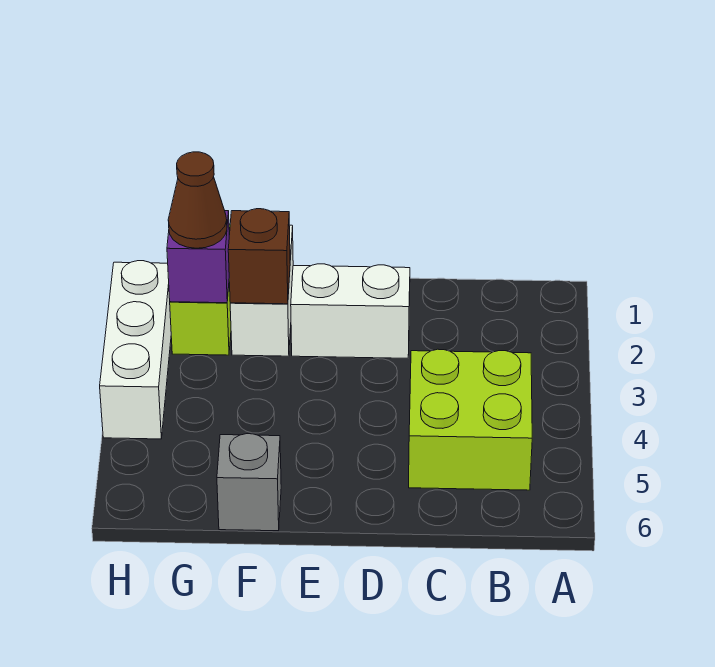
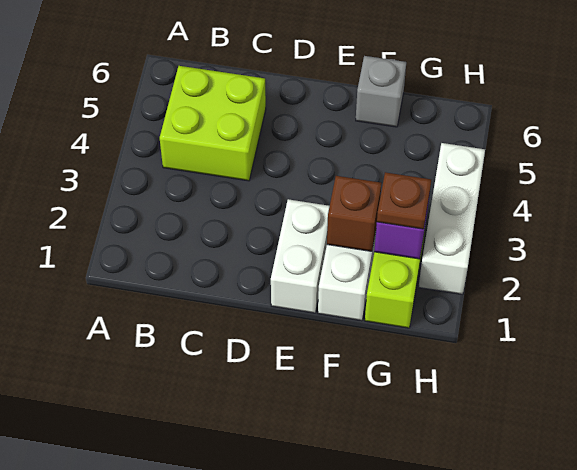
white brick D2:E2 level 1 -> white brick E1:E2 level 1
brown cone G2 level 3 -> brown plate G2 level 3

